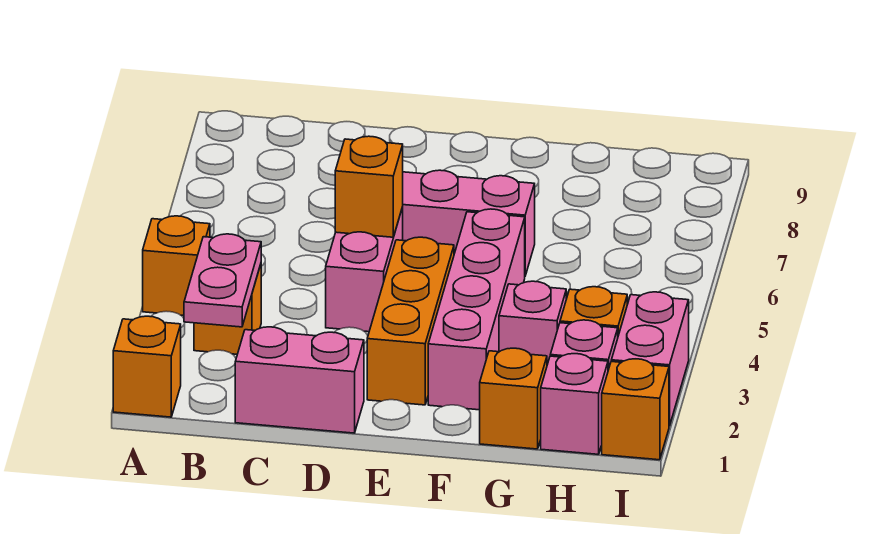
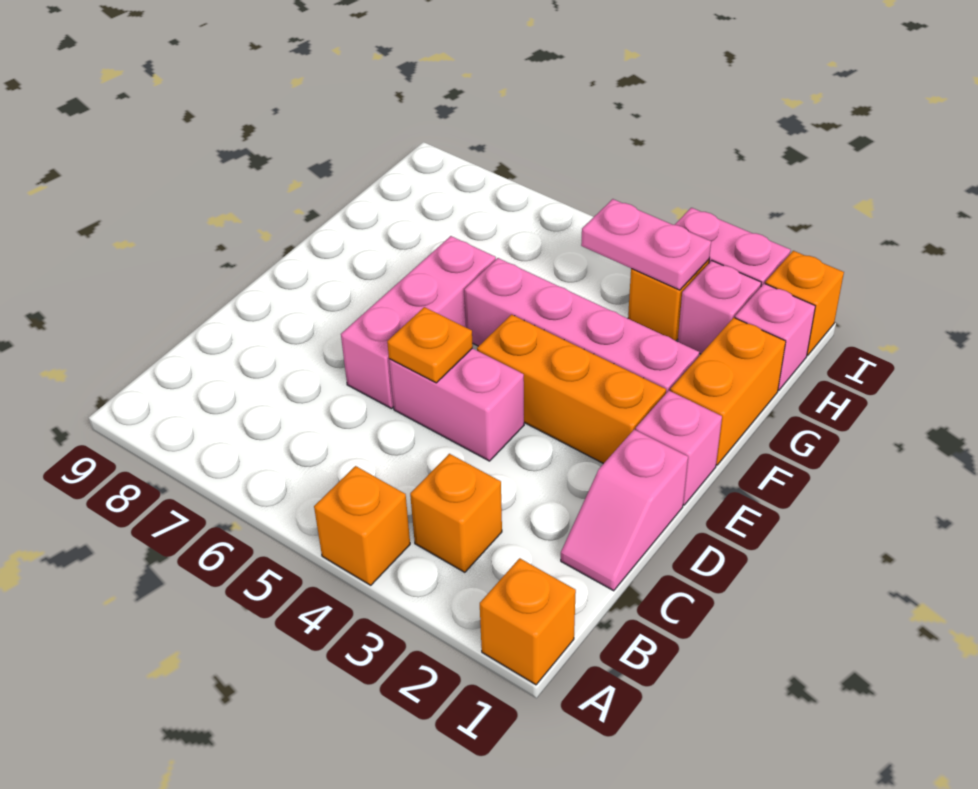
pink plate B2:B3 level 2 -> pink plate H3:H4 level 2
pink brick C1:D1 level 1 -> pink slope C1:D1 level 1 top D
orange brick D5 level 2 -> orange plate D5 level 2
orange brick G1 level 1 -> orange brick F1:G1 level 1
pink brick G3 level 1 -> pink brick E1 level 1

